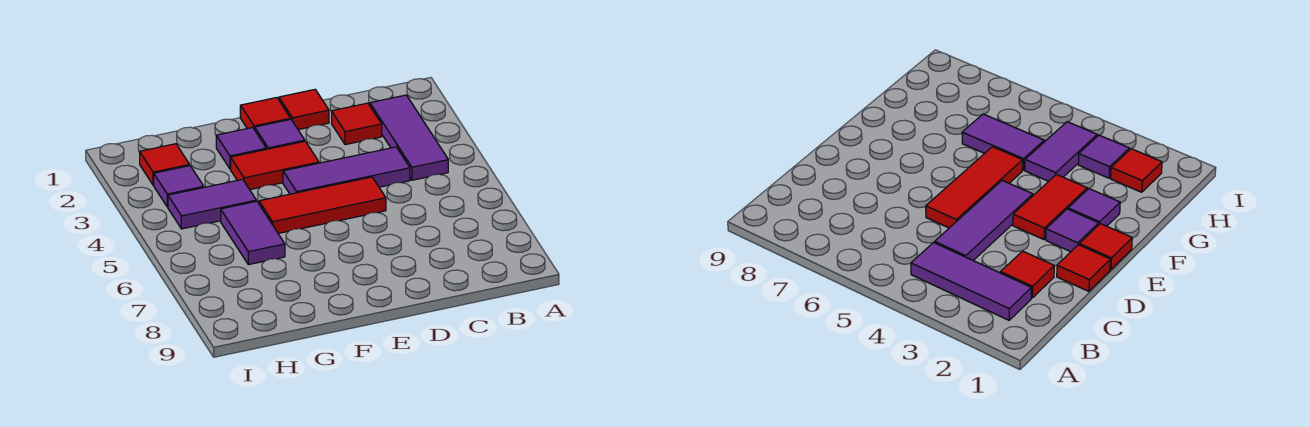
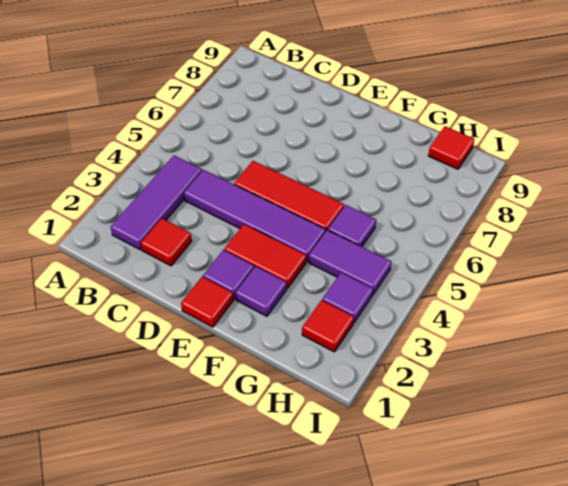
purple tile C4:E4 level 1 -> purple tile C4:F4 level 1
red tile D1 level 1 -> red tile H9 level 1
purple tile G5:G6 level 1 -> purple tile G5 level 1

